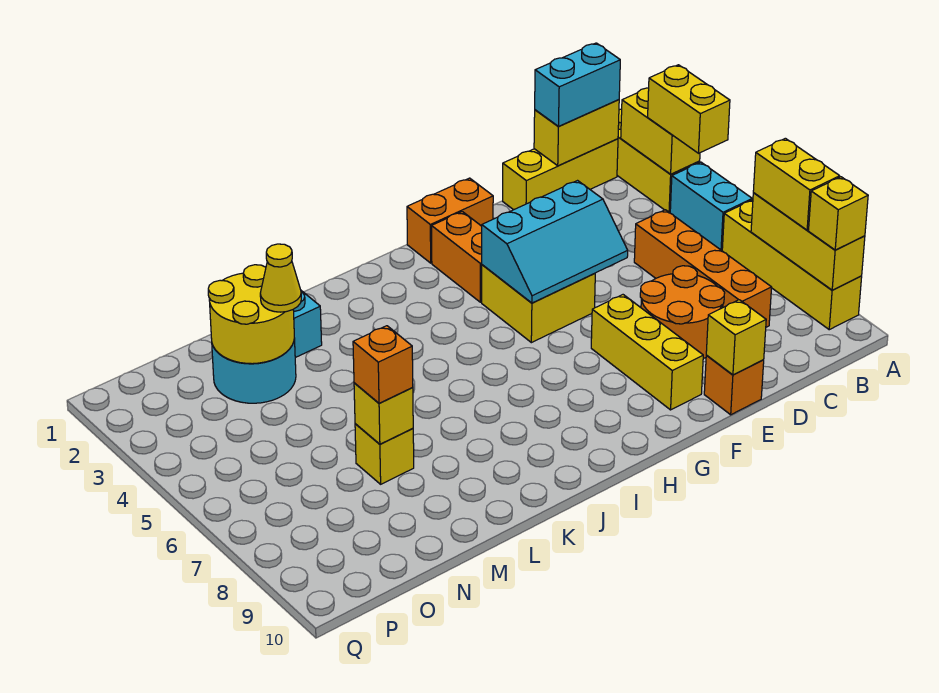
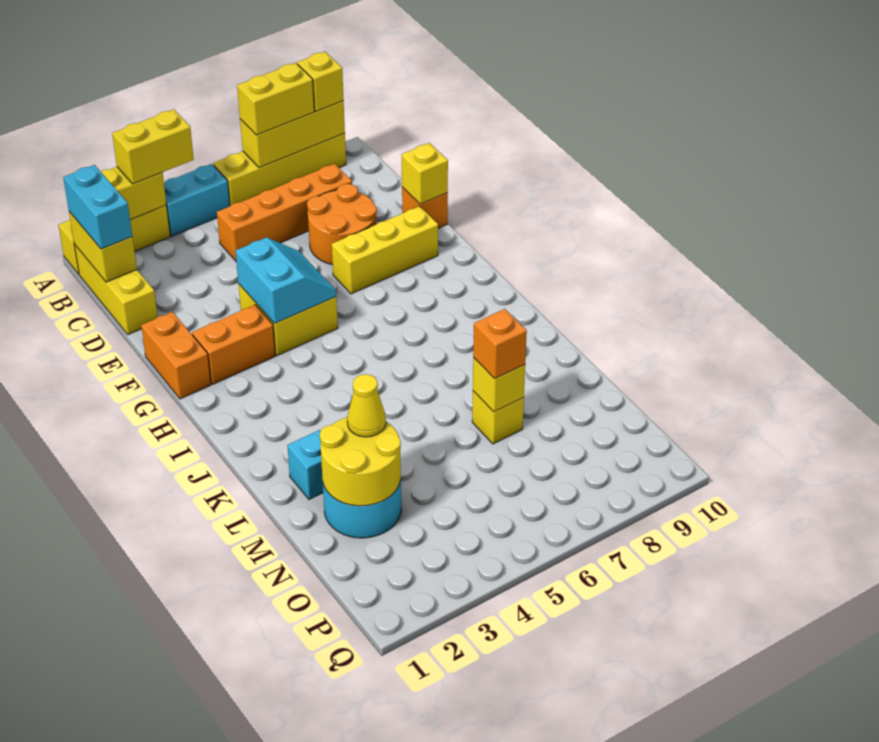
cyan slope E4:G5 level 2 top 4 -> cyan slope F4:G5 level 2 top 4

